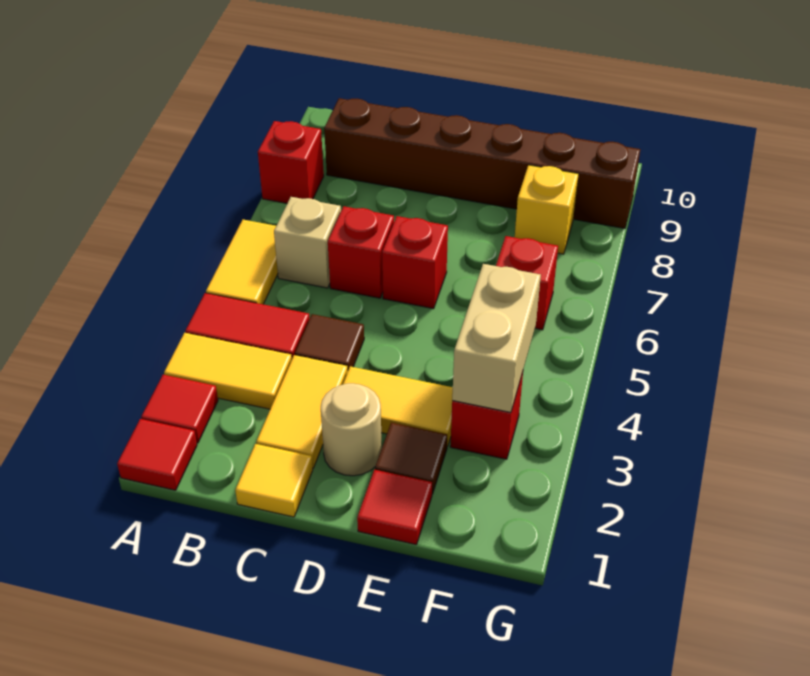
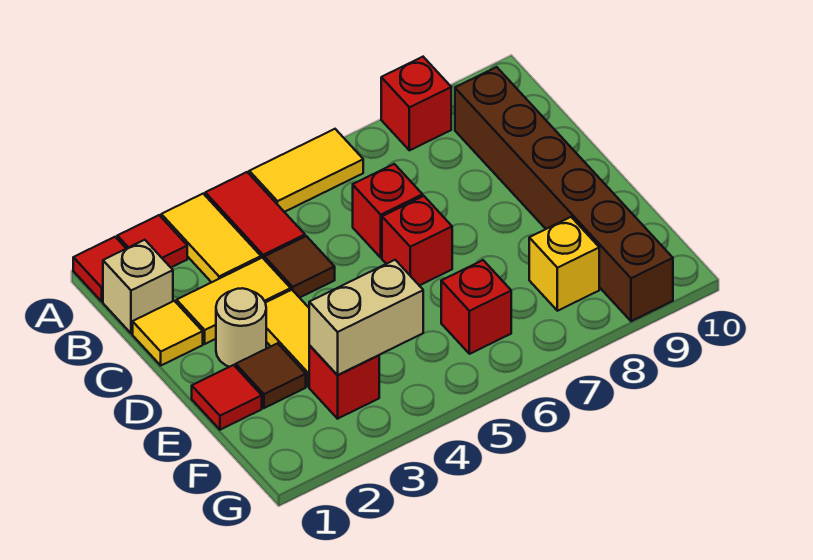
tan brick B6 level 1 -> tan brick B1 level 1

